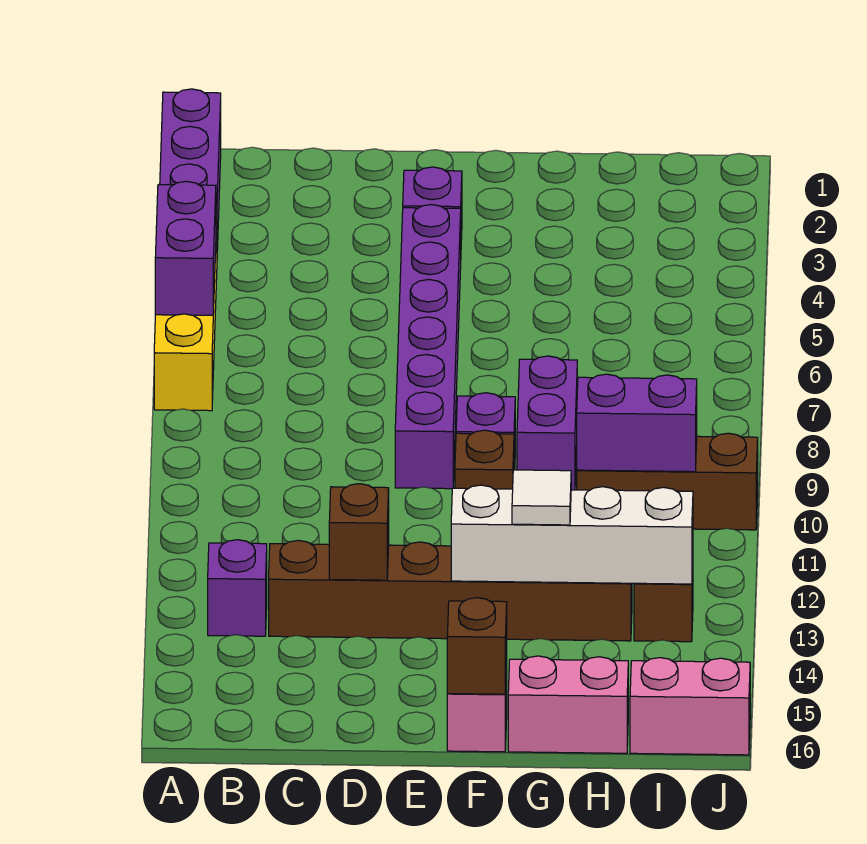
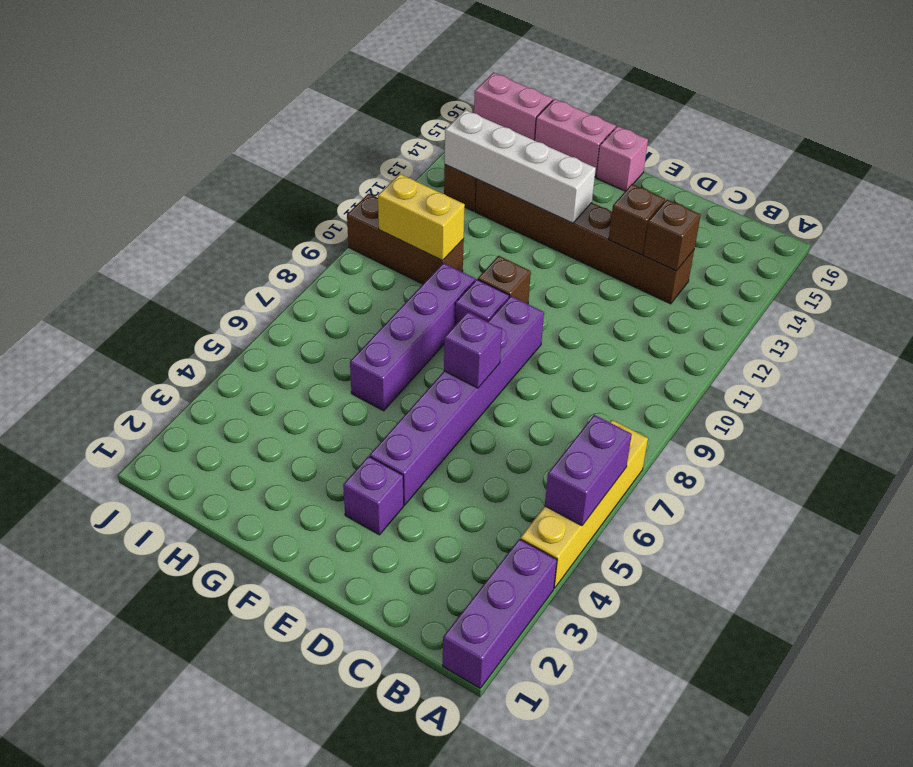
purple brick B13 level 1 -> purple brick E7 level 2
brown brick F16 level 2 -> brown brick C13 level 2
purple brick G8:G9 level 1 -> purple brick G6:G9 level 1
white tile G13 level 3 -> none
purple brick H10:I10 level 2 -> yellow brick H10:I10 level 2

